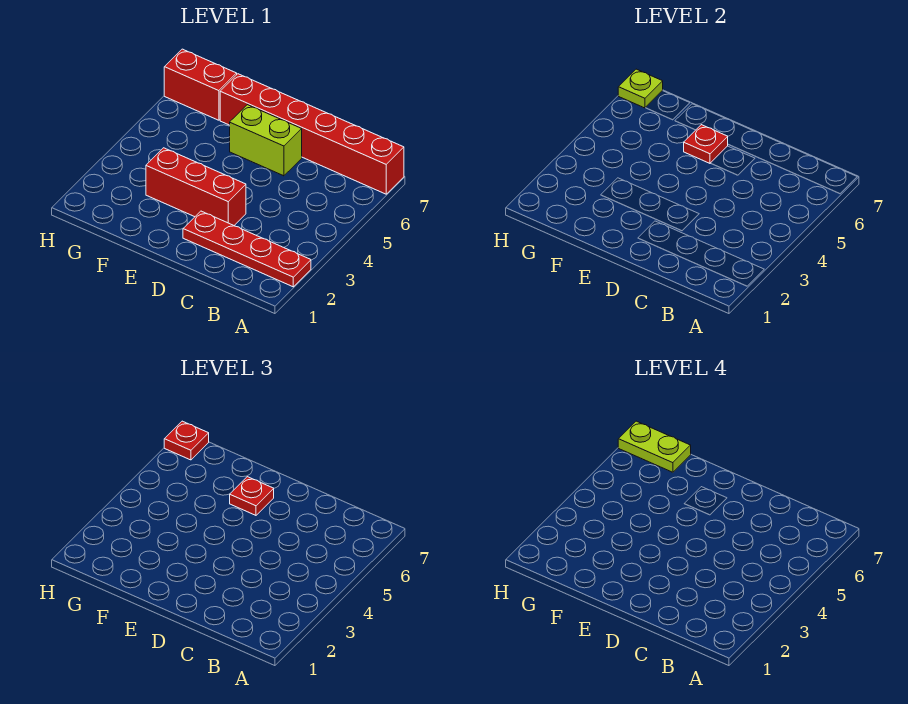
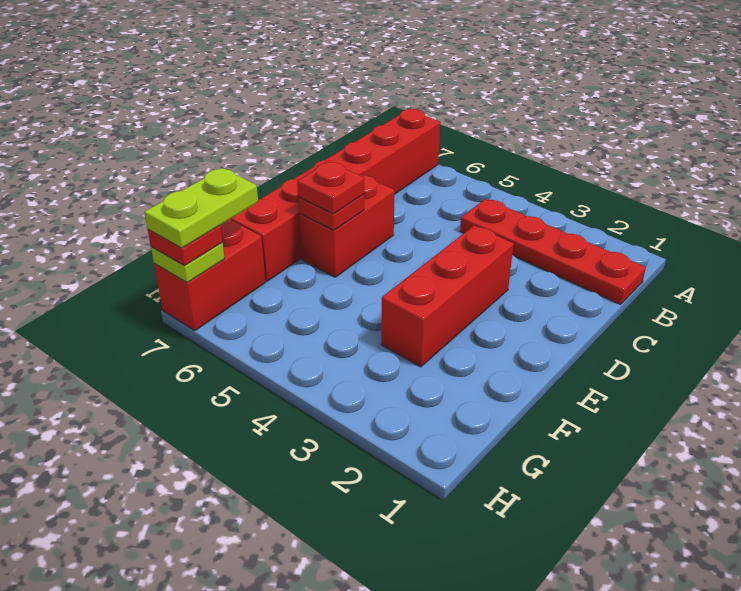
red plate A2:D2 level 1 -> red plate B1:B4 level 1
lime brick D6:E6 level 1 -> red brick D6:E6 level 1

